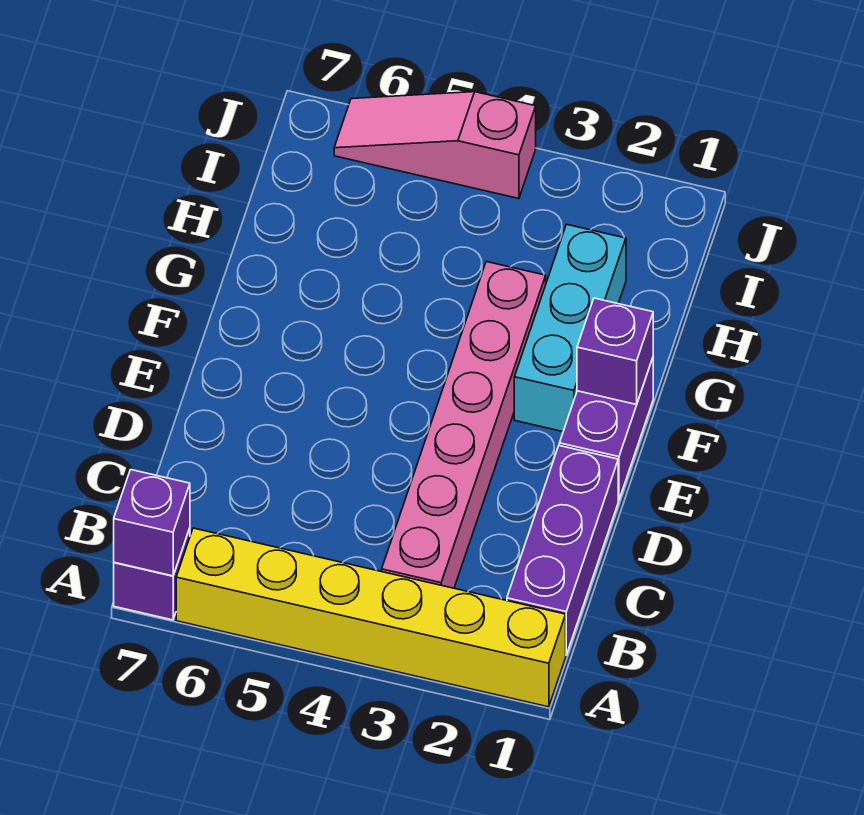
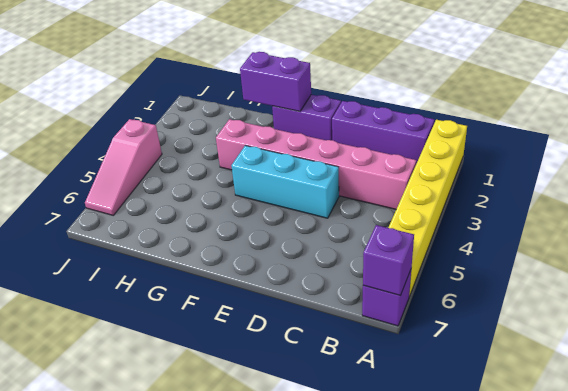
purple brick F1 level 2 -> purple brick F1:G1 level 2
cyan brick F2:H2 level 1 -> cyan brick D4:F4 level 1

